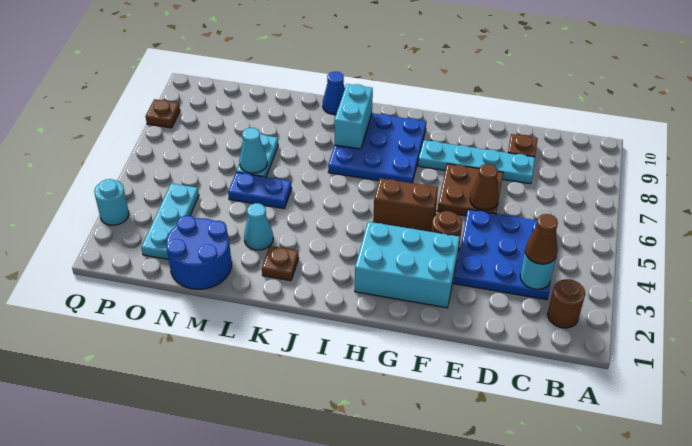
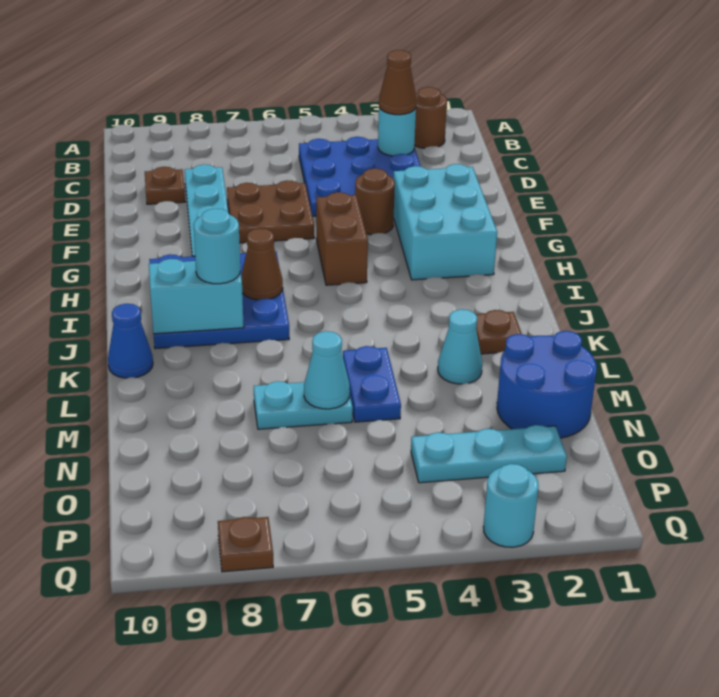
brown cone E6 level 2 -> brown cone I7 level 2
none -> cyan round brick J8 level 3

